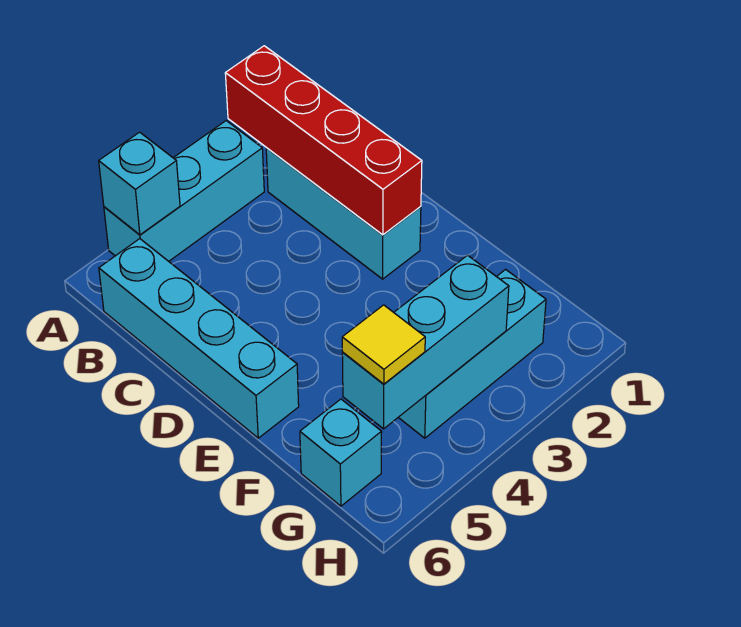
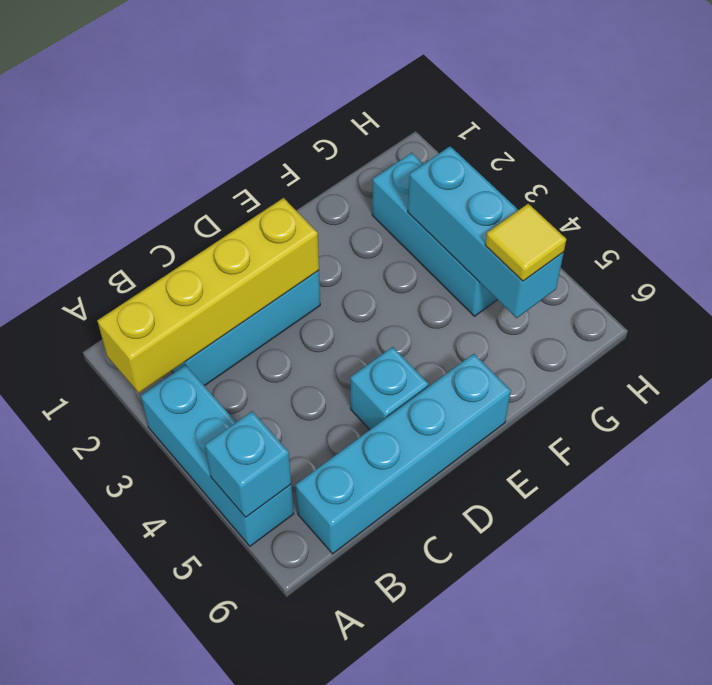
red brick A2:D2 level 2 -> yellow brick A2:D2 level 2
cyan brick G6 level 1 -> cyan brick D5 level 1

